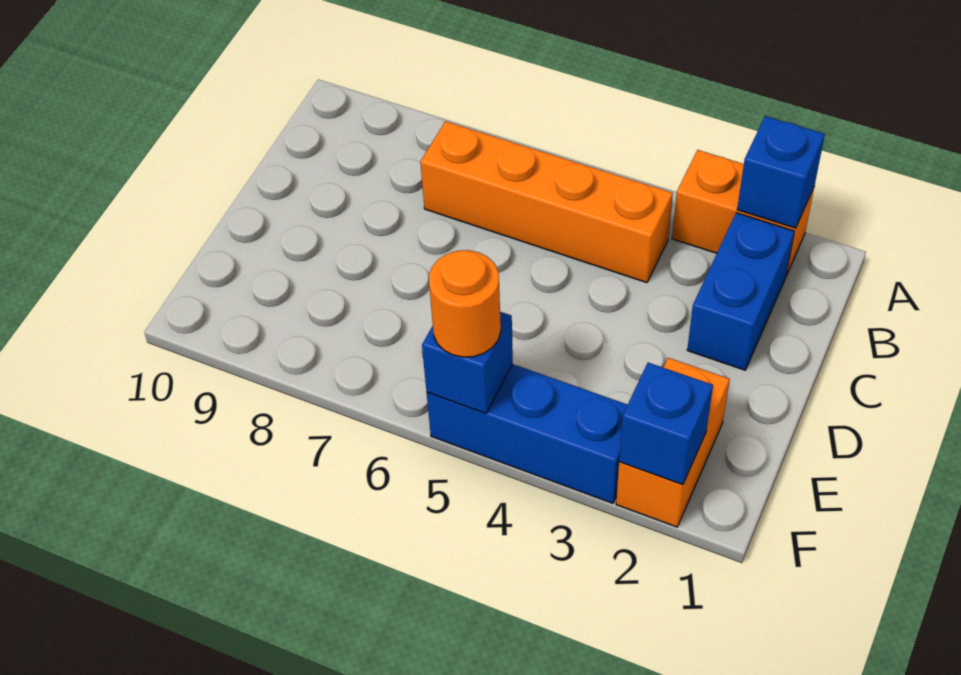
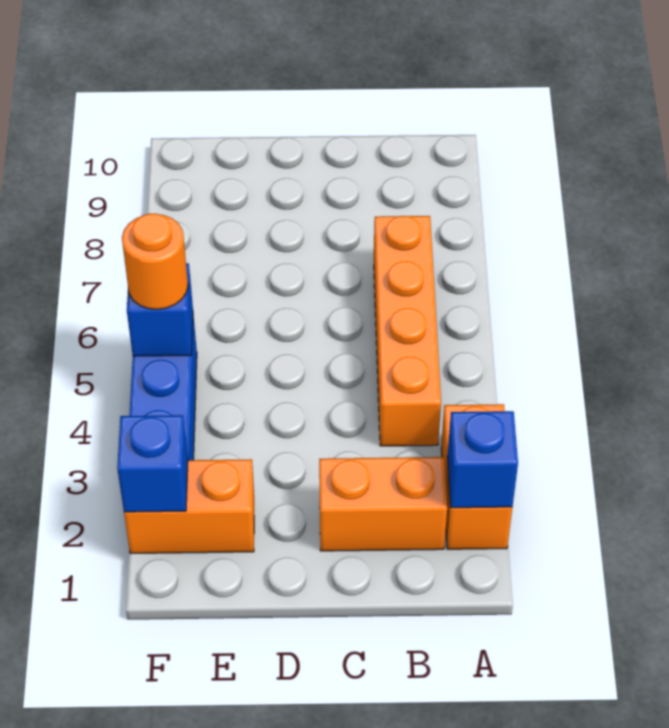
blue brick B2:C2 level 1 -> orange brick B2:C2 level 1

